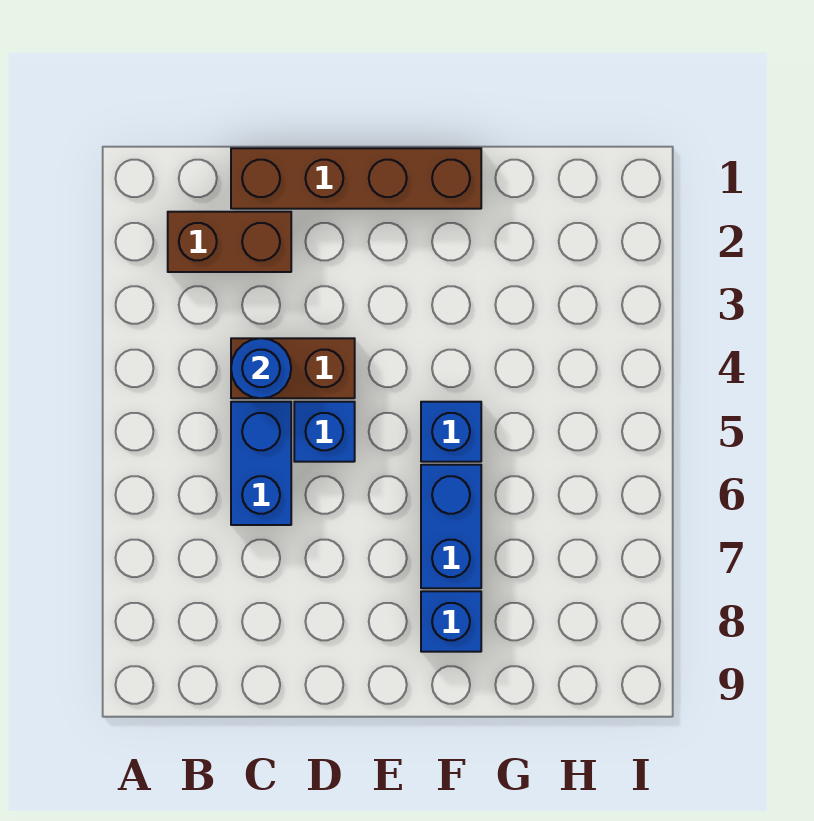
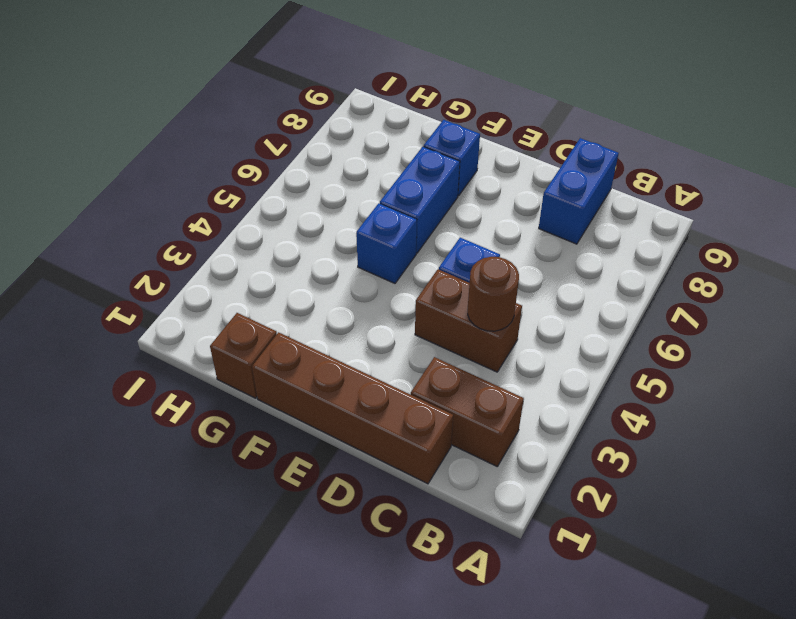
blue round brick C4 level 2 -> brown round brick C4 level 2
blue brick C5:C6 level 1 -> blue brick C8:C9 level 1
none -> brown brick G1 level 1

